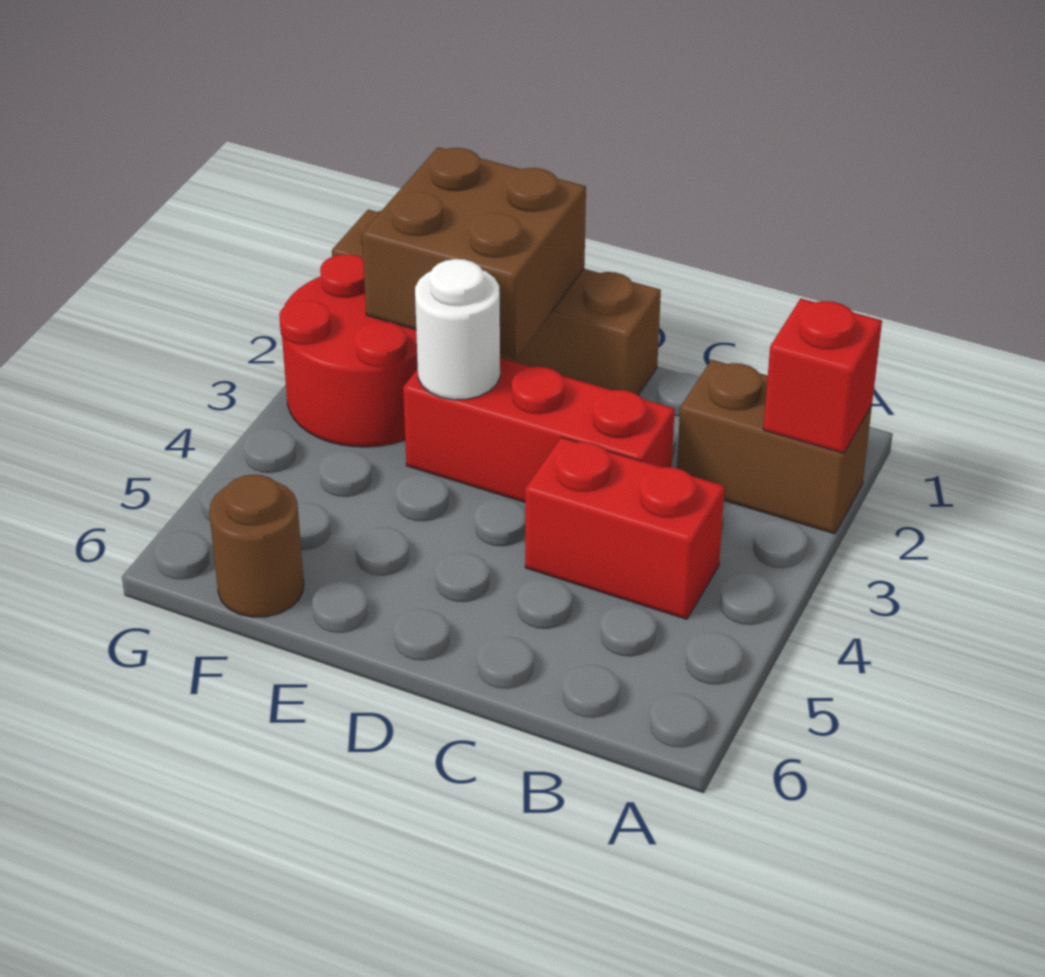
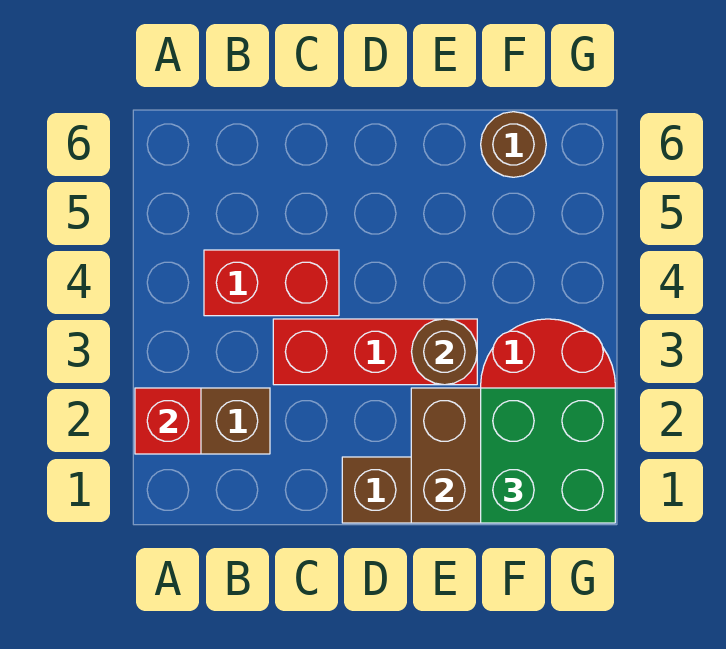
white round brick E3 level 2 -> brown round brick E3 level 2
none -> green brick F1:G2 level 3

